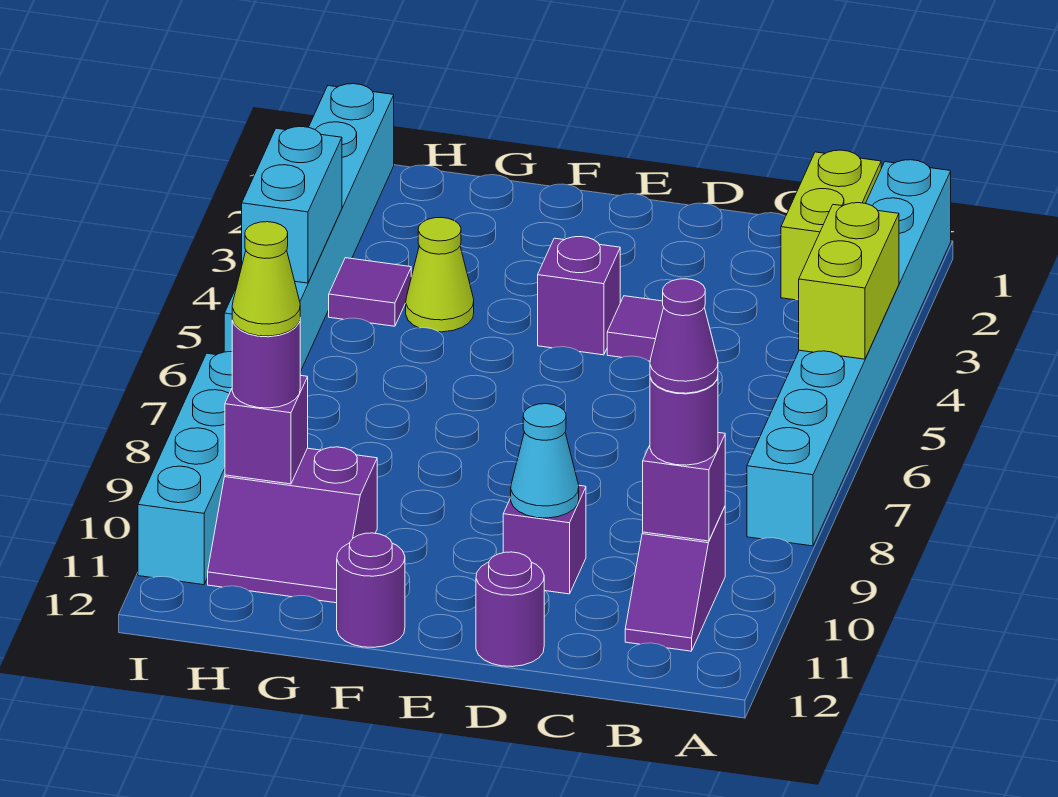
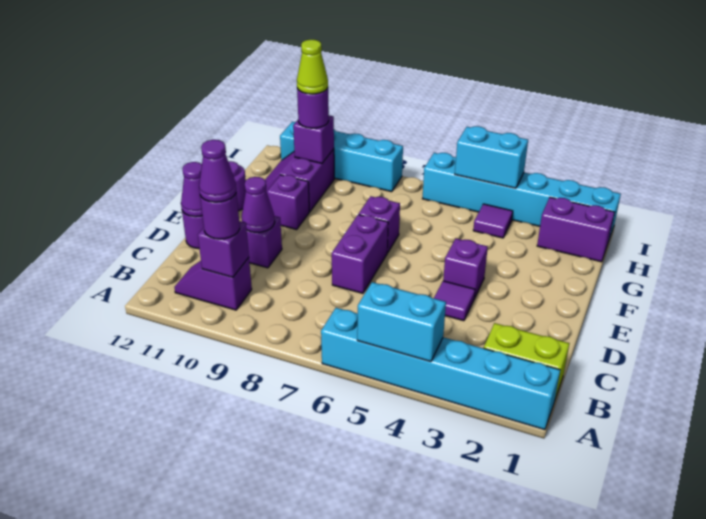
cyan brick A1:A8 level 1 -> cyan brick A1:A6 level 1
lime brick A4:A5 level 2 -> cyan brick A4:A5 level 2
none -> purple brick D7:E7 level 1
cyan cone D10 level 2 -> purple cone D10 level 2
none -> purple cone D12 level 2
none -> purple brick F7 level 1
none -> purple brick F10 level 1
lime cone G4 level 1 -> none
none -> purple brick H1:H2 level 1

